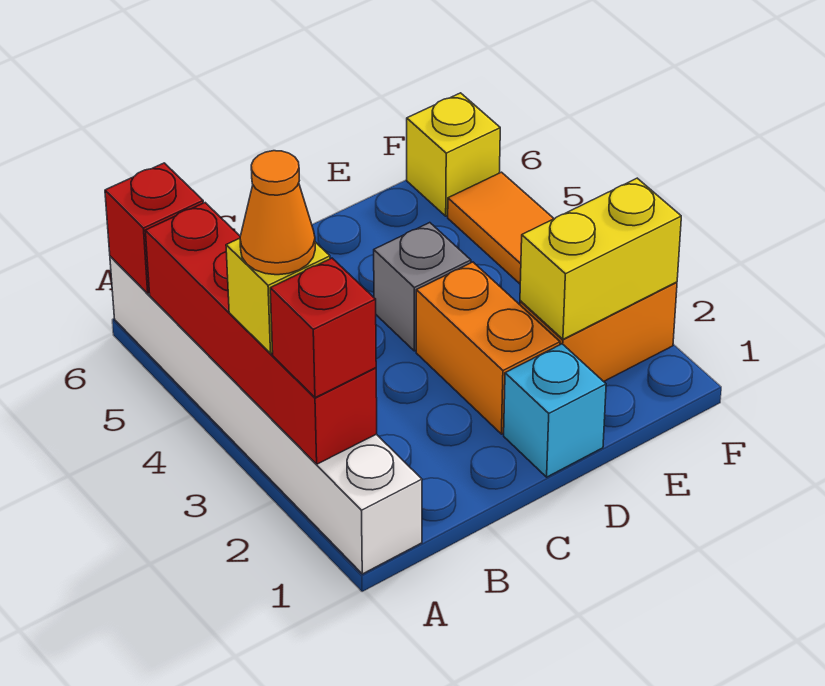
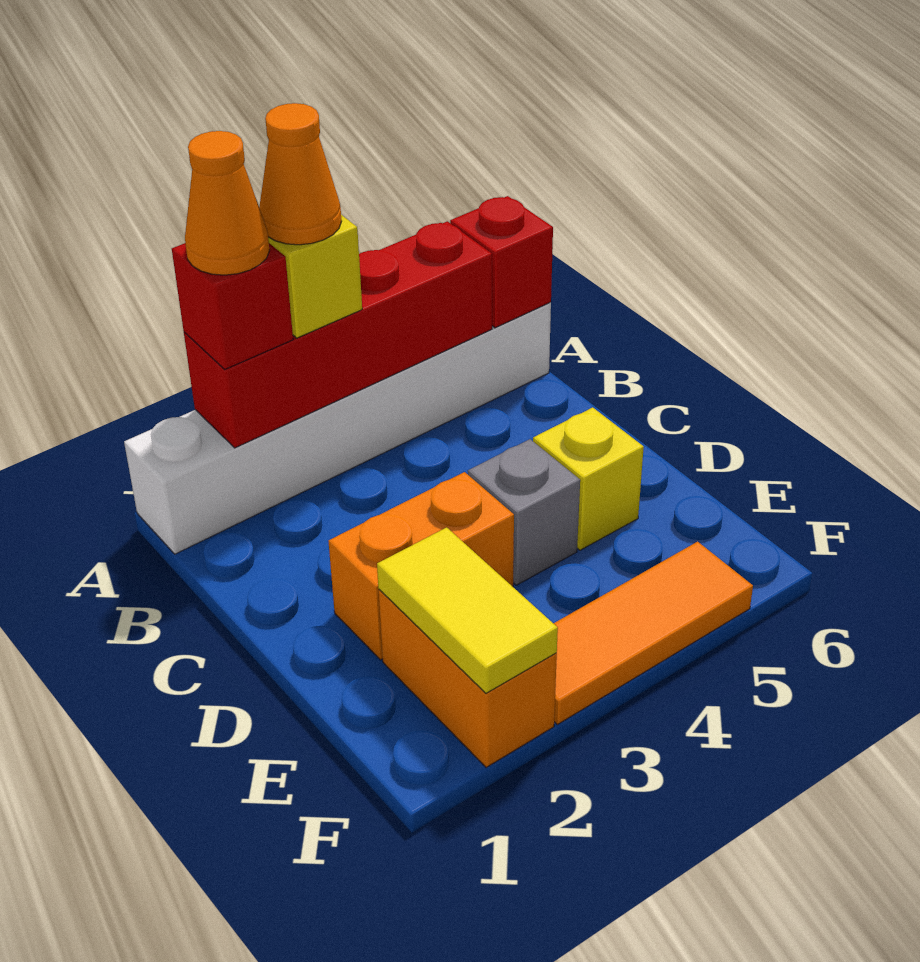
none -> orange cone A2 level 4
cyan brick D1 level 1 -> none
yellow brick E2:F2 level 2 -> yellow tile E2:F2 level 2
yellow brick F6 level 1 -> yellow brick D5 level 1

